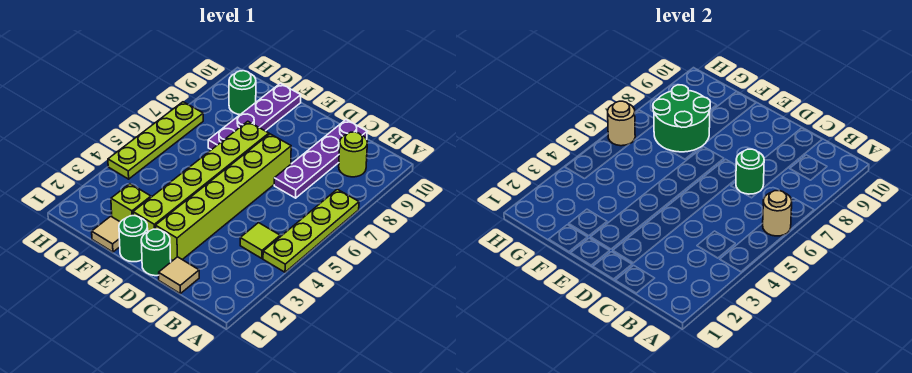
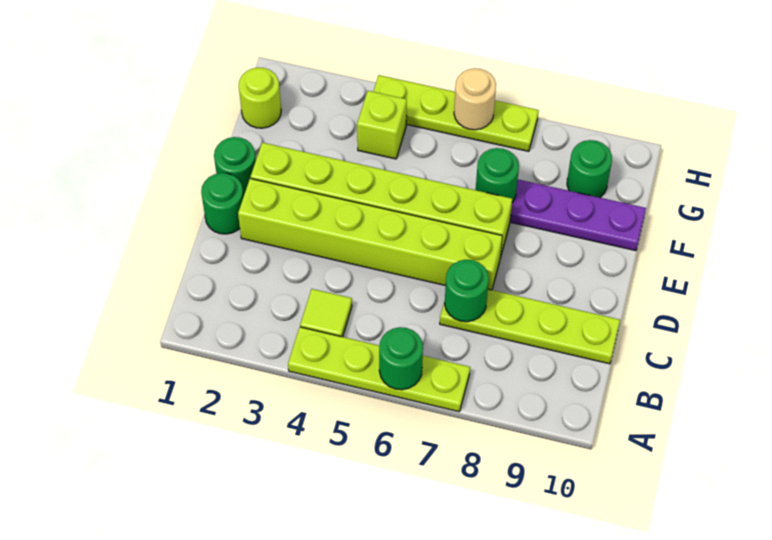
tan round brick A6 level 2 -> green round brick A6 level 2
lime round brick B9 level 1 -> lime round brick G1 level 1
tan tile C1 level 1 -> none
purple plate C7:C10 level 1 -> lime plate C7:C10 level 1
tan tile F1 level 1 -> none
lime brick F2 level 1 -> lime brick G4 level 1
green round brick F7:G8 level 2 -> green round brick F7 level 2

